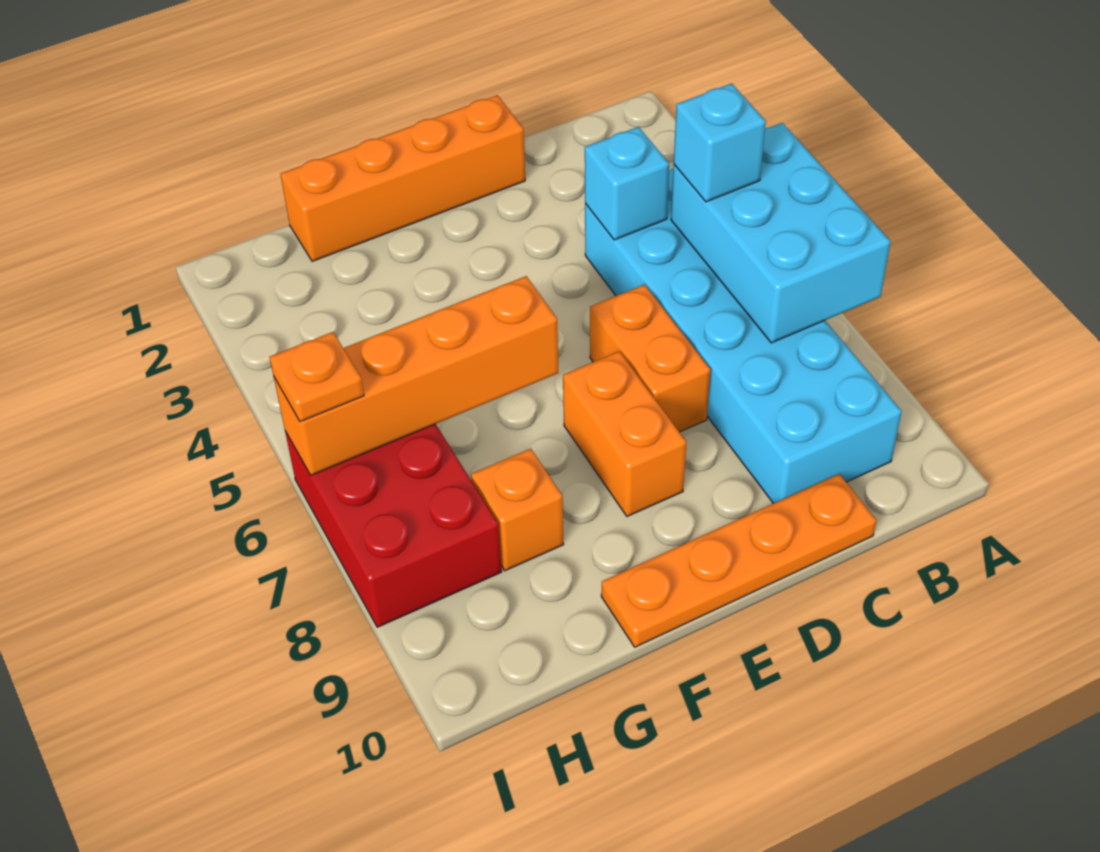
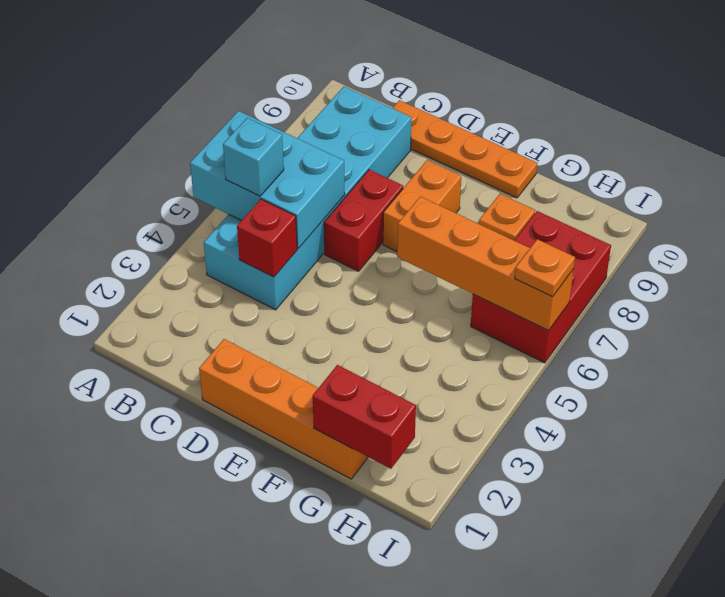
cyan brick A5:B7 level 2 -> cyan brick A5:C6 level 2
cyan brick C4 level 2 -> red brick C4 level 2
orange brick D6:D7 level 1 -> red brick D6:D7 level 1
none -> red brick G1:H1 level 2

